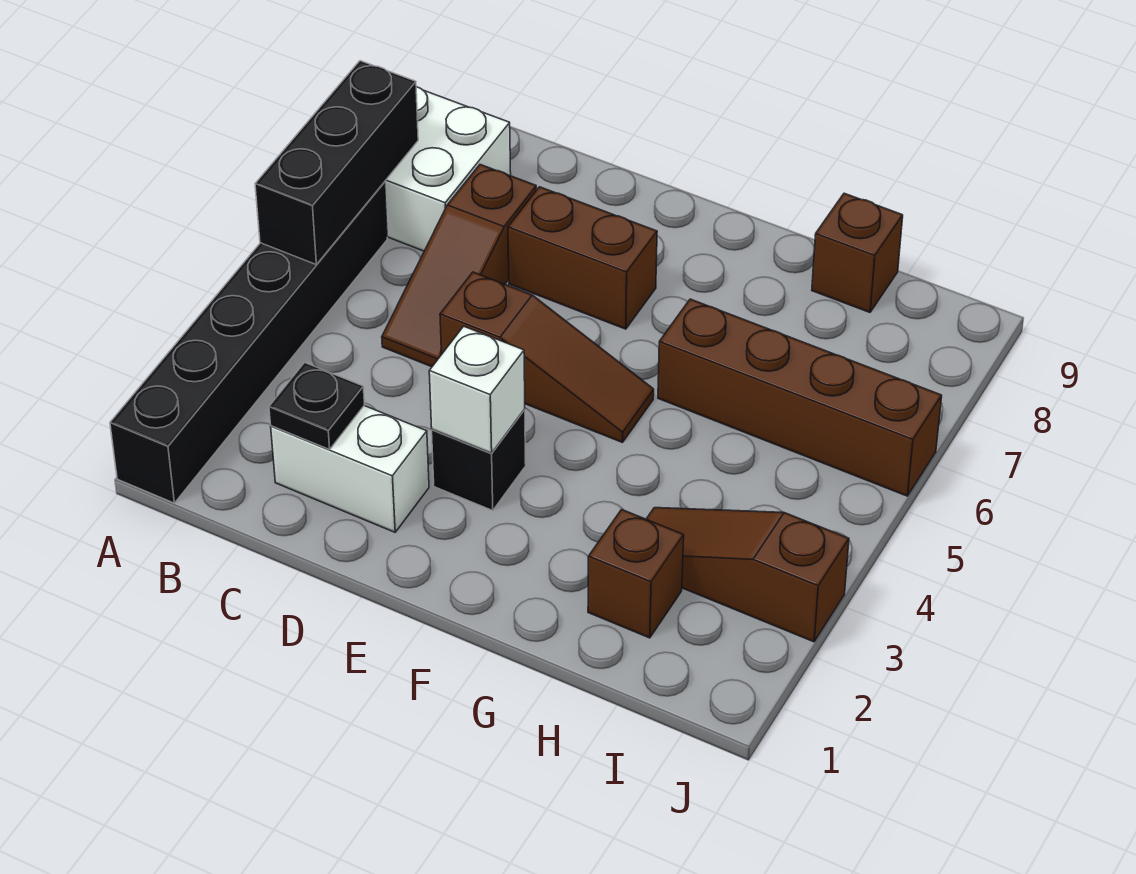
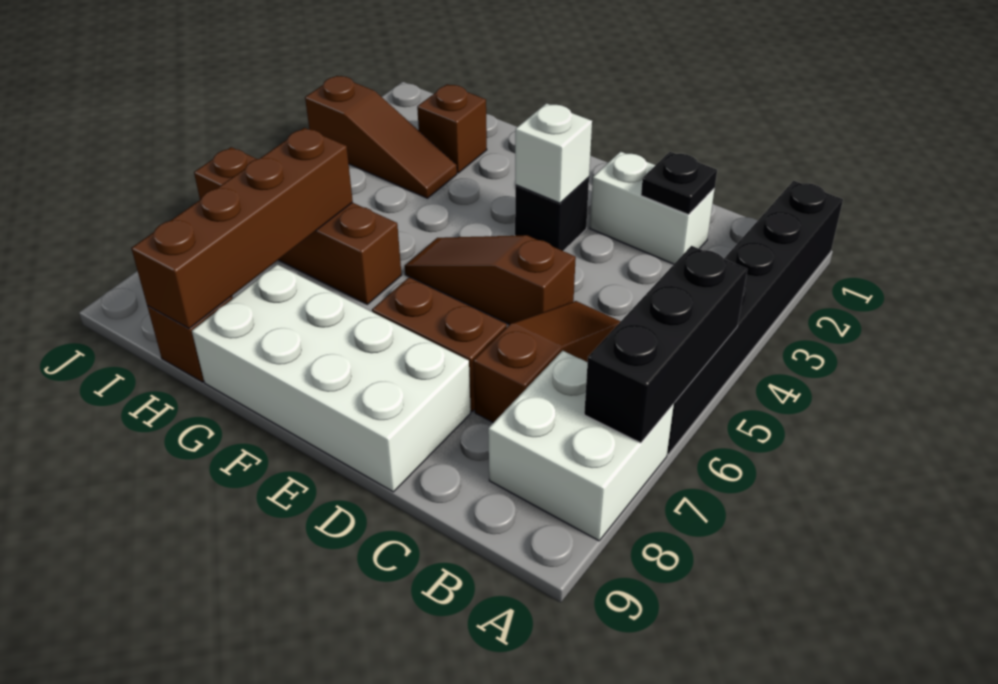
none -> white brick D8:G9 level 1
none -> brown brick H6:H9 level 2

